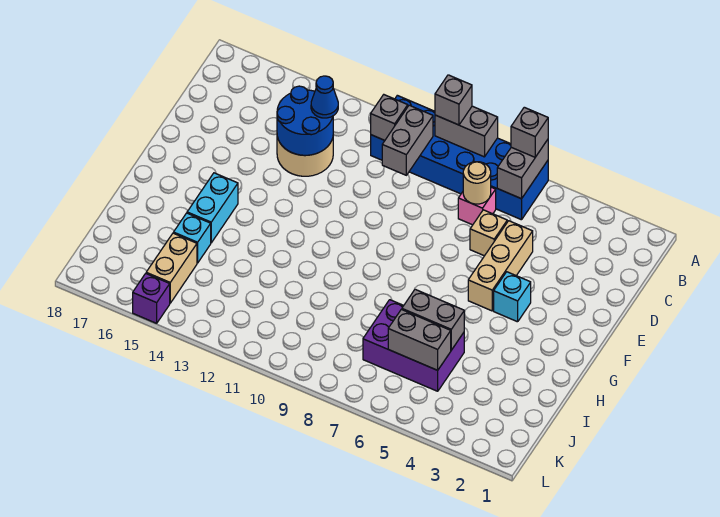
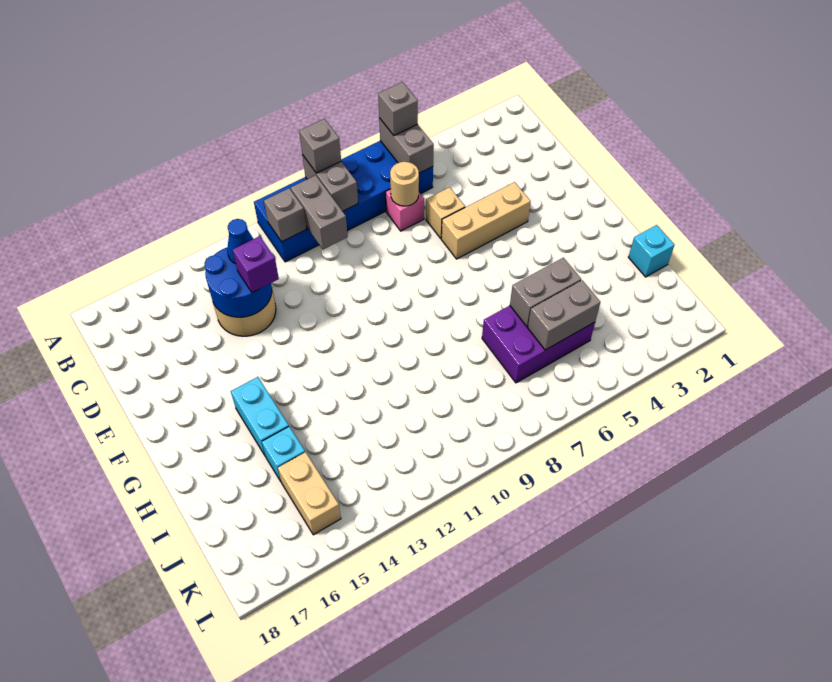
grey brick A8:A9 level 2 -> grey brick A9:B9 level 2
tan brick D5:F5 level 1 -> tan brick E4:E6 level 1
cyan brick F4 level 1 -> cyan brick I1 level 1
purple brick L15 level 1 -> purple brick D13 level 3

